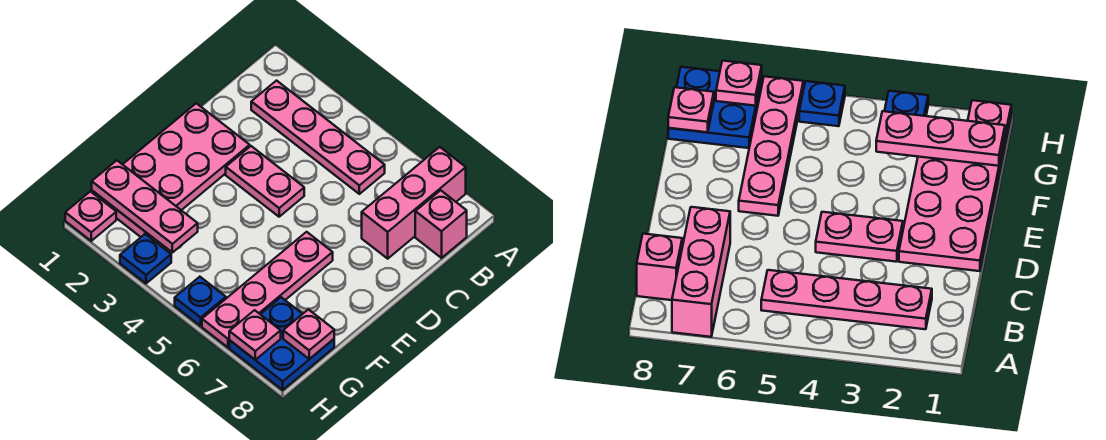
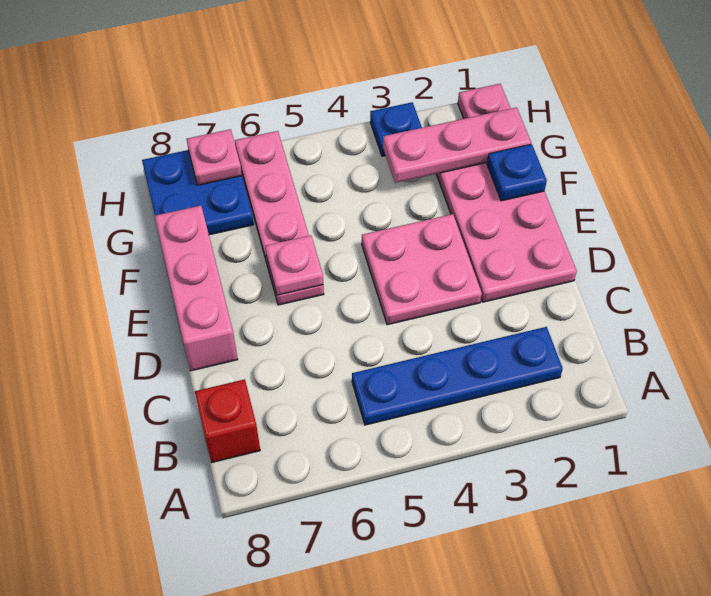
pink brick A7:C7 level 1 -> pink brick D8:F8 level 1
pink plate B2:B5 level 1 -> blue plate B2:B5 level 1
pink brick B8 level 1 -> red brick B8 level 1
pink plate D3:D4 level 1 -> pink plate D3:E4 level 1
pink plate G8 level 2 -> pink plate E6 level 2
blue plate H5 level 1 -> blue plate F1 level 2

